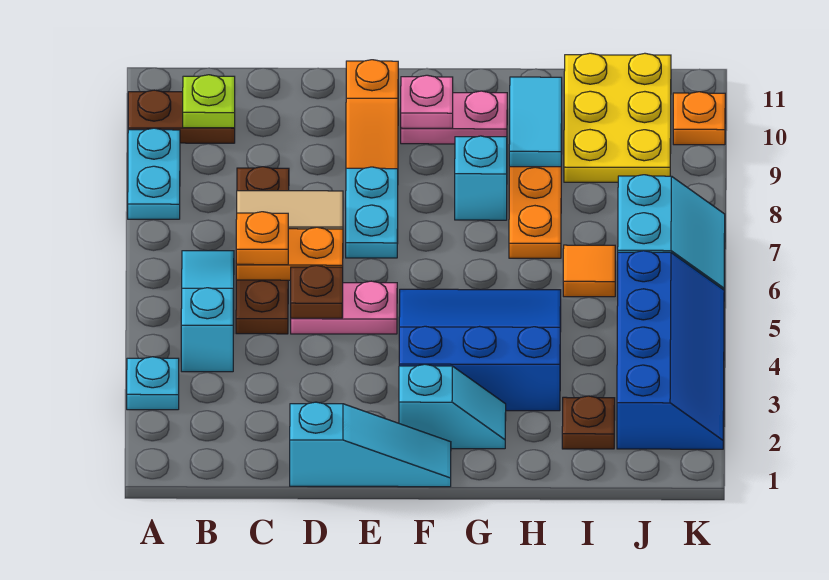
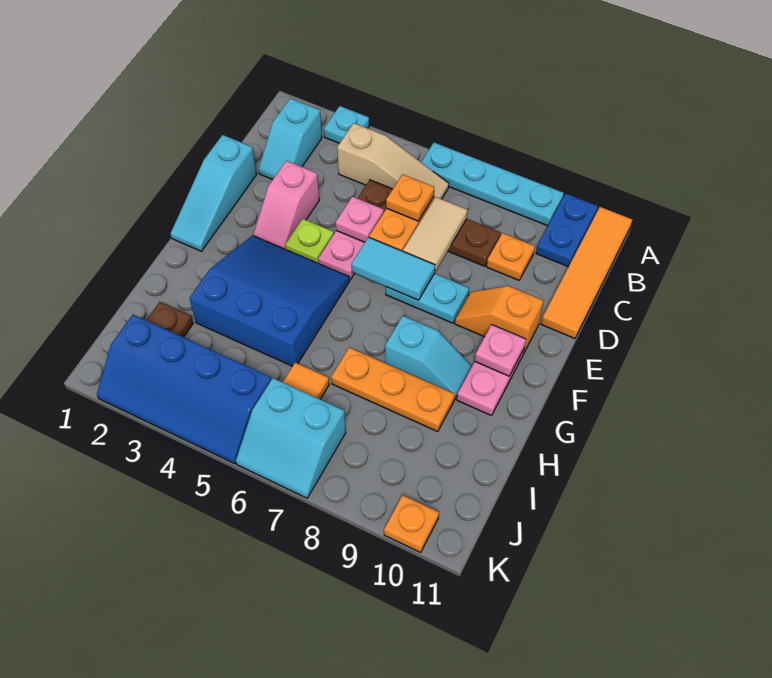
cyan plate A8:A9 level 1 -> cyan plate A6:A9 level 1
brown plate A10:B10 level 1 -> blue plate A10:B10 level 1
none -> orange tile A11:D11 level 1
cyan slope B4:B6 level 1 top 4 -> tan slope B4:B6 level 1 top 4
lime plate B10 level 2 -> lime plate E4 level 1
none -> orange plate C9 level 1
none -> pink slope D3:E3 level 1 top D
brown plate D5 level 2 -> pink plate D5 level 2
cyan slope F2:G2 level 1 top F -> cyan slope B2:C2 level 1 top B
blue slope F3:H5 level 1 top 3 -> blue slope F3:H5 level 1 top H
cyan tile H9:H10 level 2 -> cyan tile E6:E7 level 2
yellow plate I9:J11 level 1 -> none

